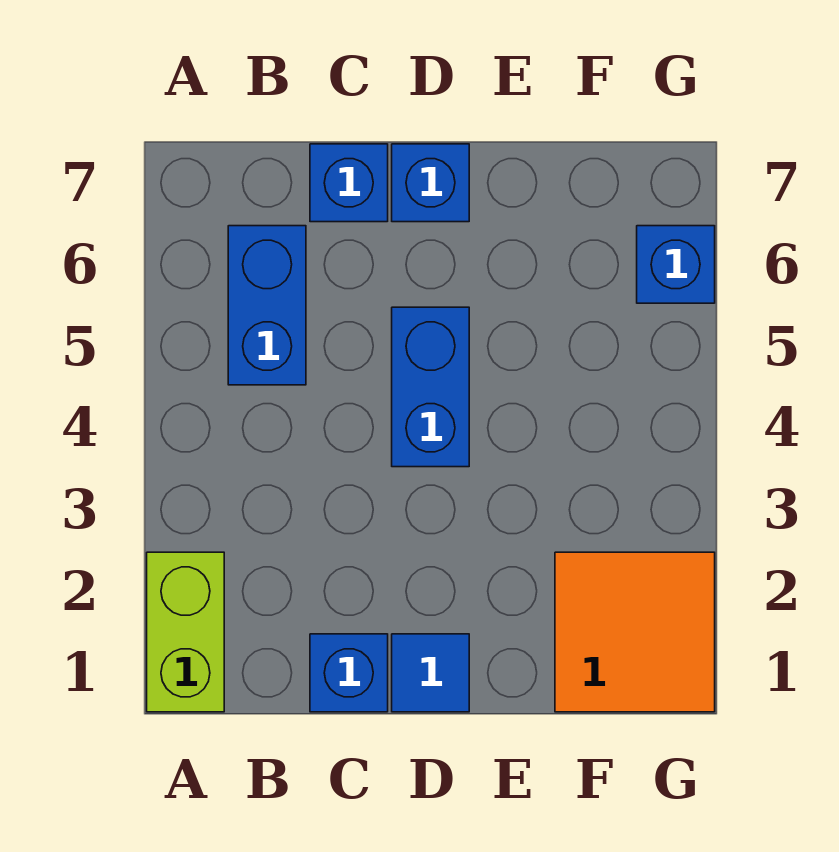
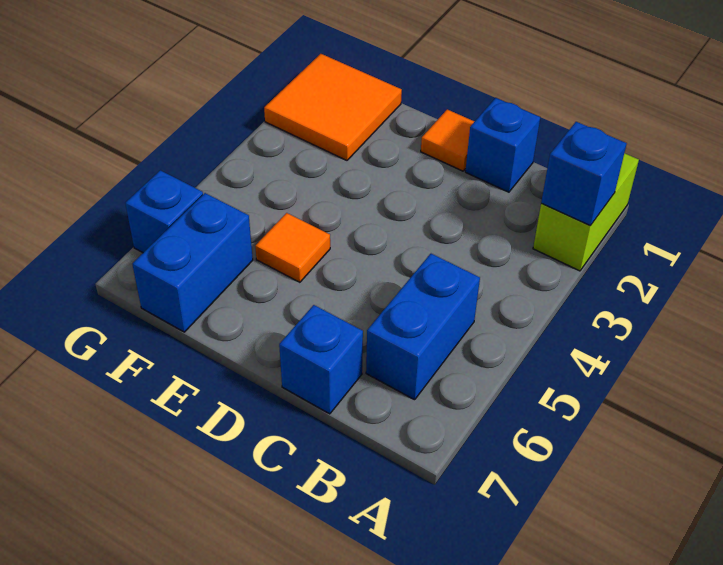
blue tile D1 level 1 -> orange tile D1 level 1
blue brick D4:D5 level 1 -> blue brick F6:F7 level 1
blue brick D7 level 1 -> blue brick A2 level 2
none -> orange tile E5 level 1

